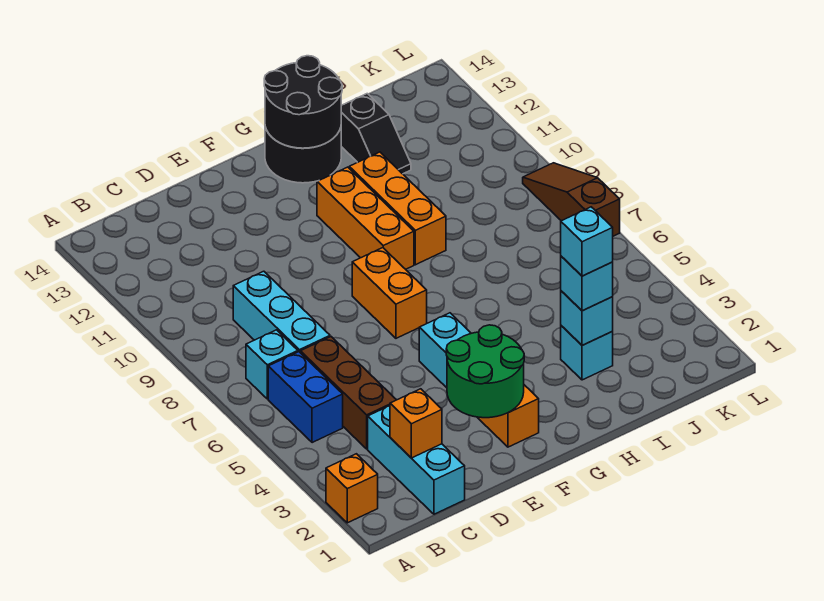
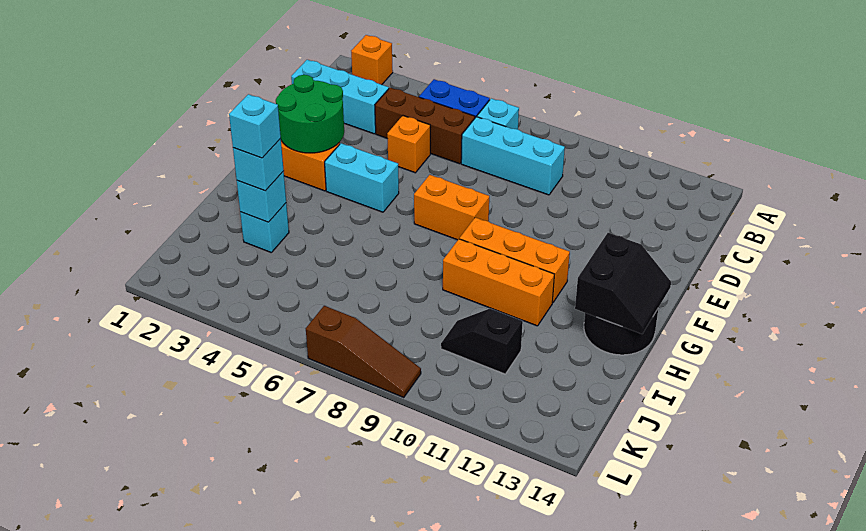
orange brick C2 level 2 -> orange brick D5 level 1
black round brick G13:H14 level 2 -> black slope G13:H14 level 2 top 13
black slope I12:I13 level 1 top 13 -> black slope J10:J11 level 1 top 11

